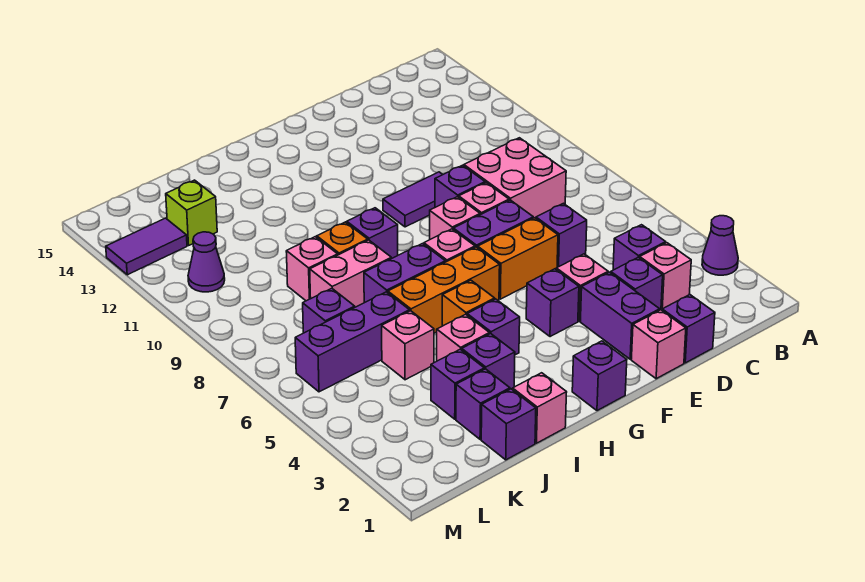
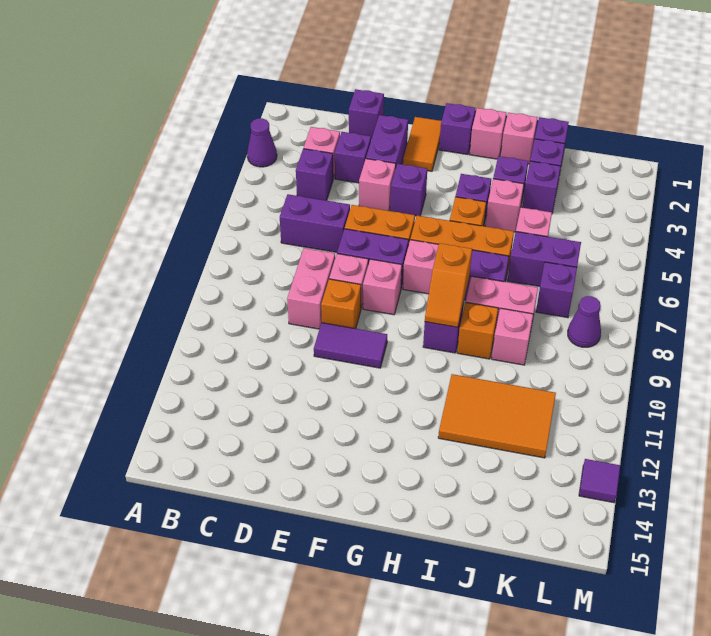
pink brick C8:D9 level 1 -> pink brick D8:D9 level 1
purple brick D6 level 1 -> purple brick C6:D6 level 1
pink brick E1 level 1 -> pink brick H1 level 1
purple brick E9 level 1 -> orange brick E9 level 1
none -> orange tile F1:F2 level 1
none -> orange slope H8:H9 level 2 top 8
none -> orange tile I11:K12 level 1
purple brick J6:L6 level 1 -> purple brick J6:K6 level 1
lime brick K13 level 1 -> none
purple cone L11 level 1 -> purple cone L8 level 1
purple tile L13:M13 level 1 -> purple tile M13 level 1

